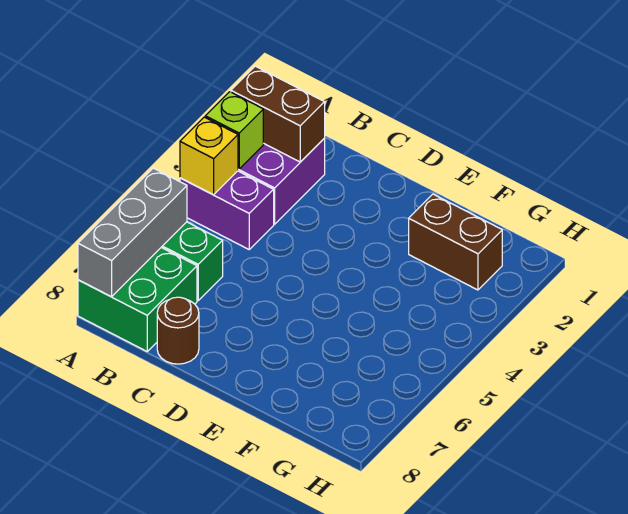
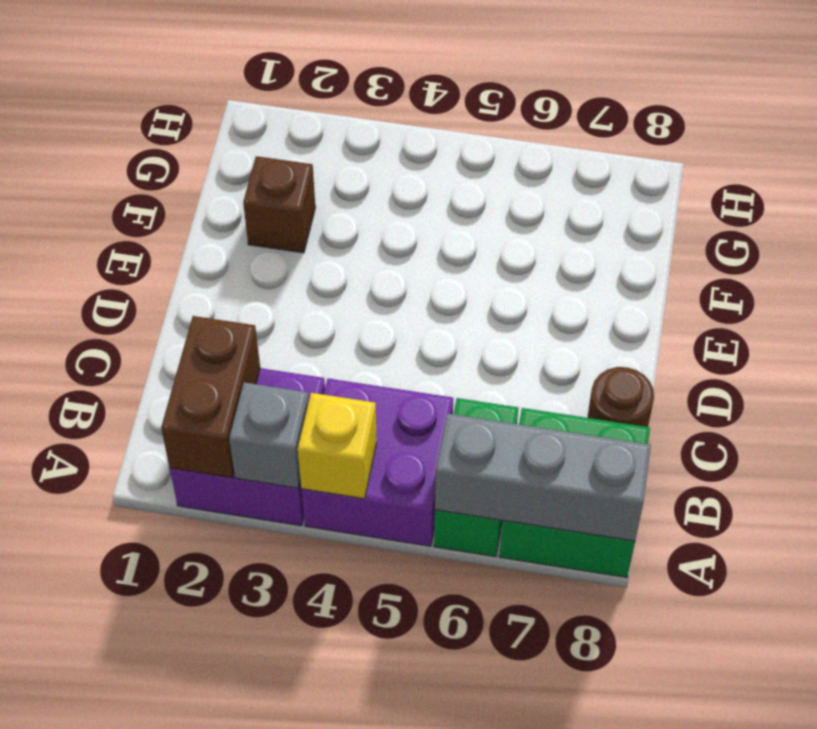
lime brick A3 level 2 -> grey brick A3 level 2
purple brick A4:B4 level 1 -> purple brick A4:B5 level 1
brown brick F2:G2 level 1 -> brown brick F2 level 1

